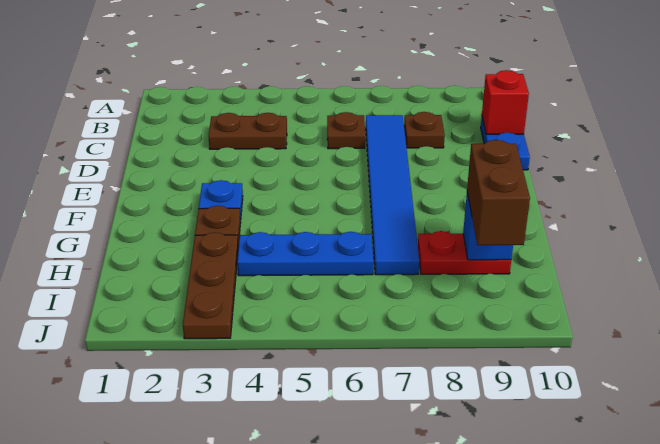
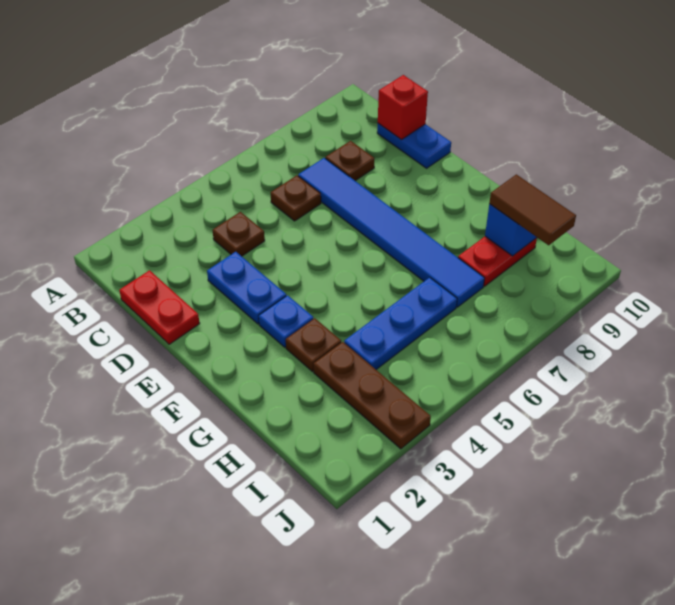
none -> red plate C1:D1 level 1
brown plate C3:C4 level 1 -> brown plate C4 level 1
none -> blue plate D3:E3 level 1
brown brick H9:I9 level 3 -> brown tile H9:I9 level 3

